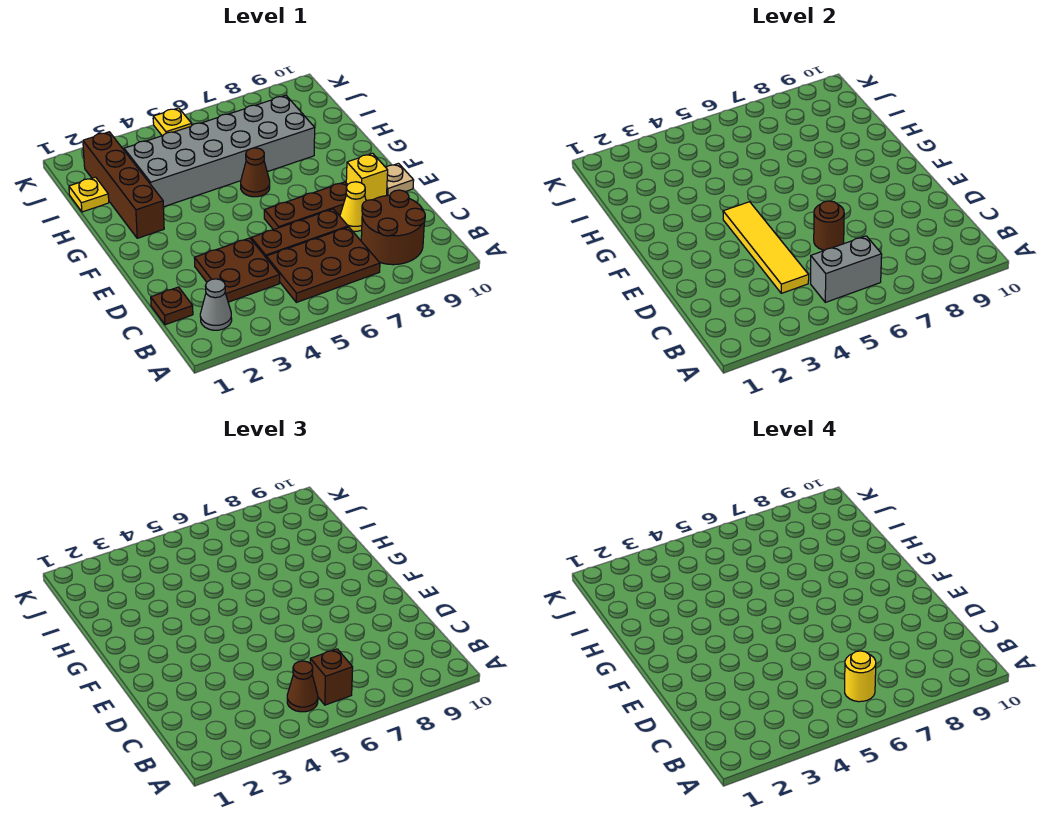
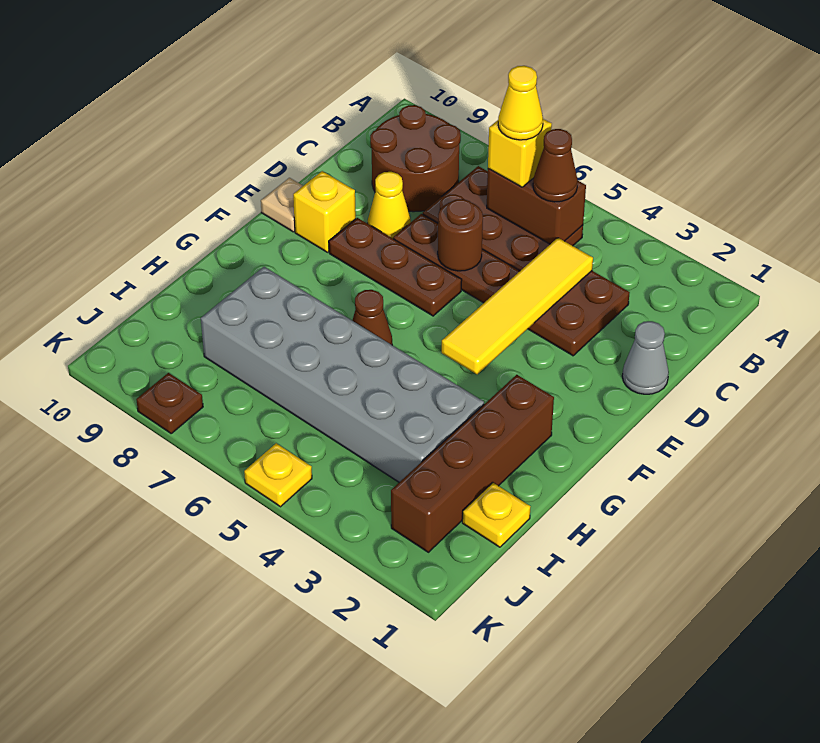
grey cone B2 level 1 -> grey cone D1 level 1
grey brick B5:B6 level 2 -> brown brick B5:B6 level 2
brown brick B6 level 3 -> yellow brick B6 level 3
yellow round brick B6 level 4 -> yellow cone B6 level 4
brown plate C1 level 1 -> brown plate K8 level 1

